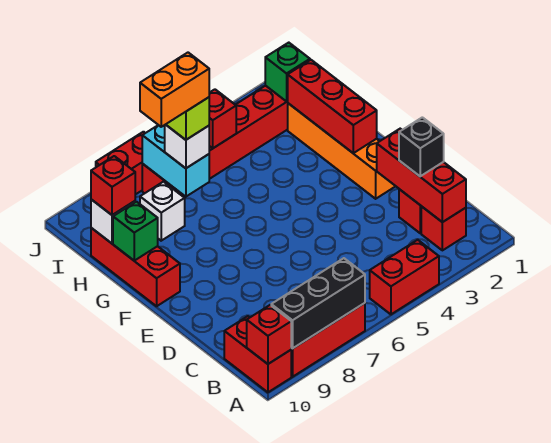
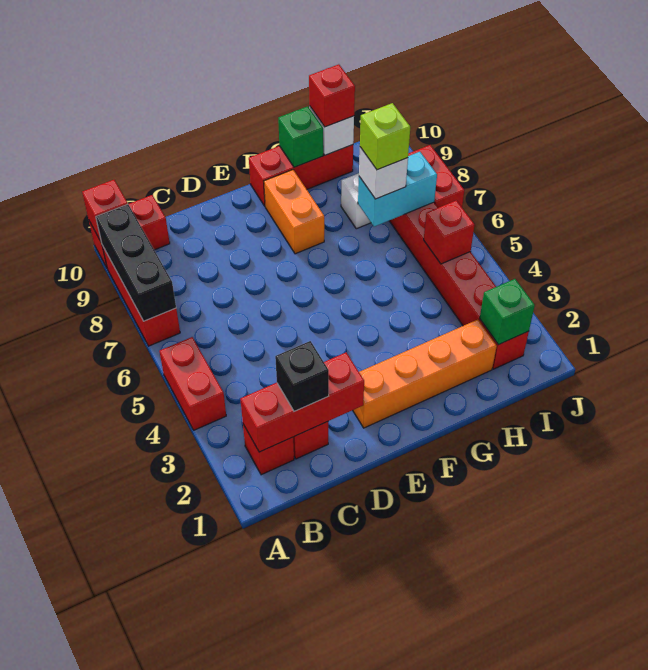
red brick F2:H2 level 2 -> none
orange brick H7:H8 level 5 -> orange brick F8:F9 level 1

